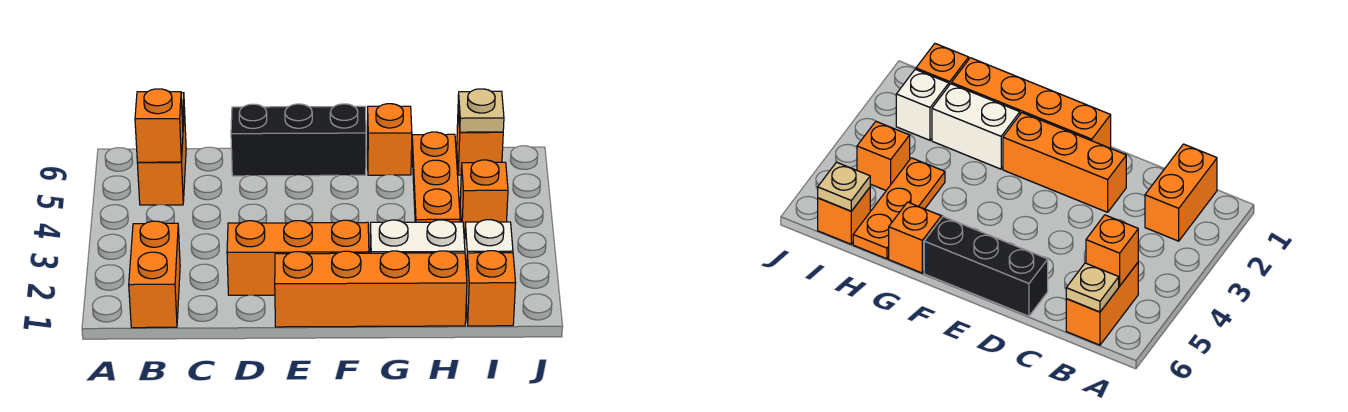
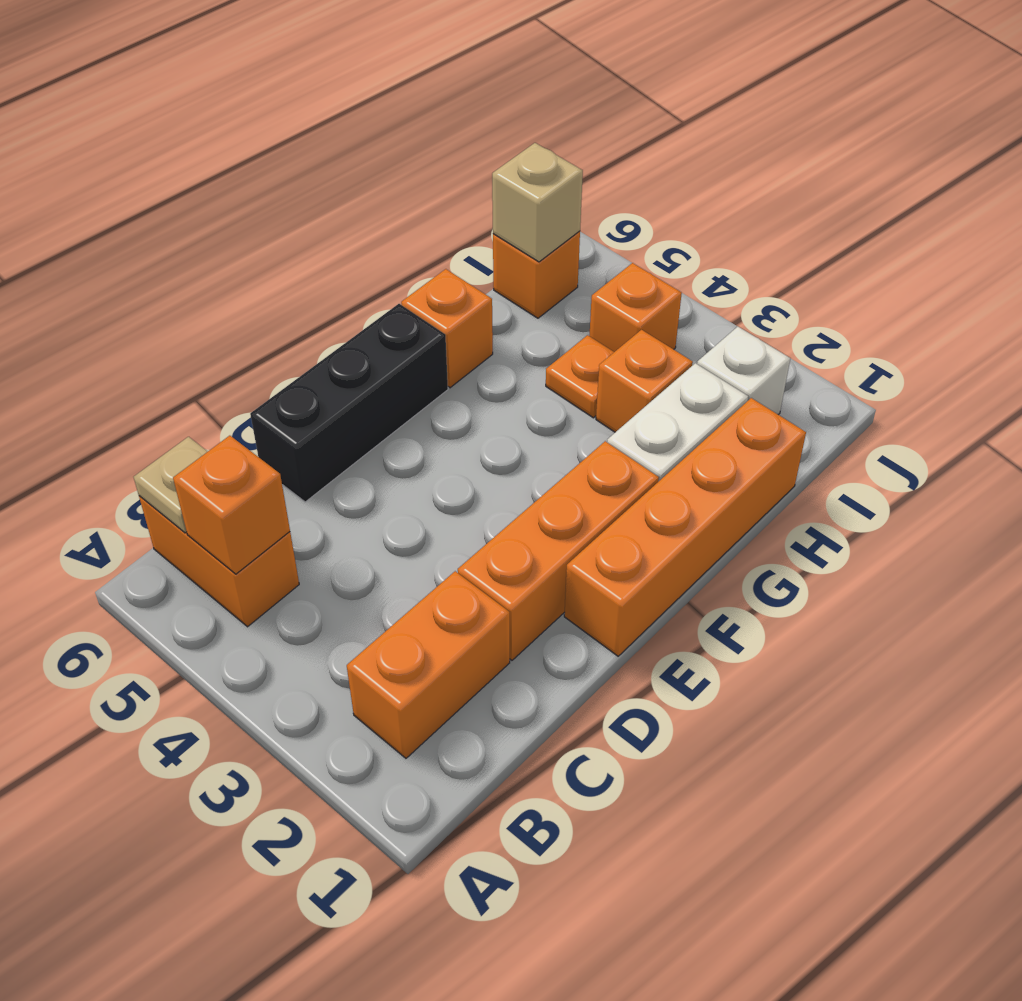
orange brick B1:B2 level 1 -> orange brick B2:C2 level 1
orange plate H4:H6 level 1 -> orange plate H4 level 1
orange brick I1 level 1 -> orange brick H3 level 1
tan plate I6 level 2 -> tan brick I6 level 2

